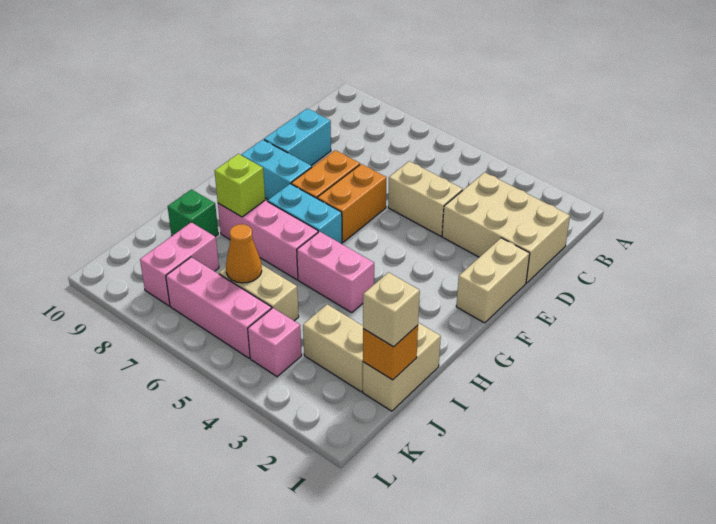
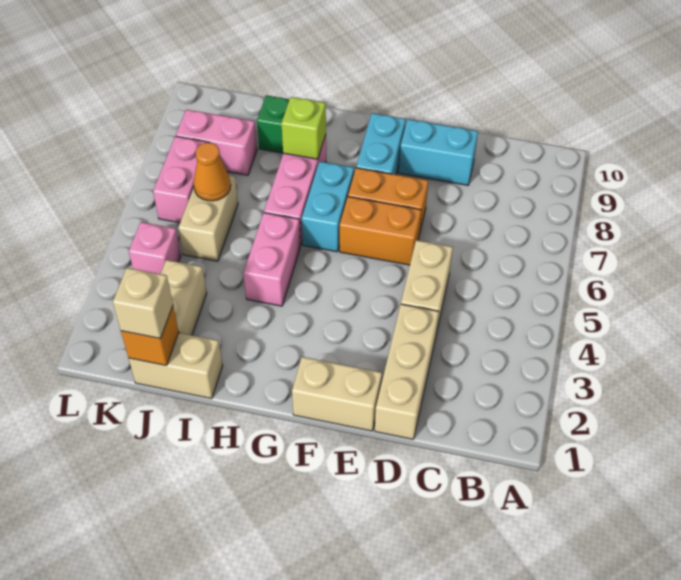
tan brick C1:D3 level 1 -> tan brick D1:D3 level 1
pink brick K5:K7 level 1 -> pink brick K6:K7 level 1

